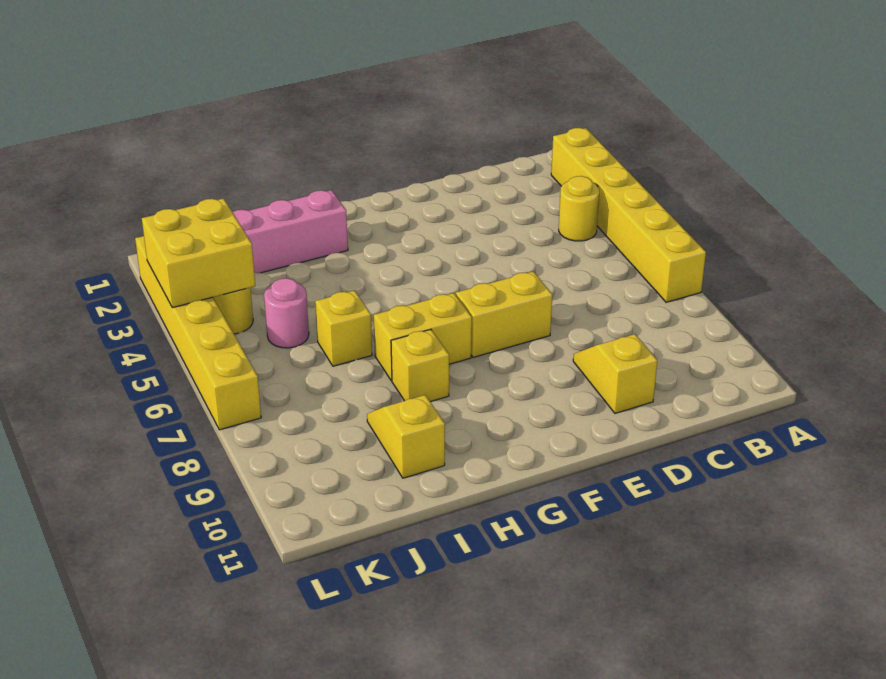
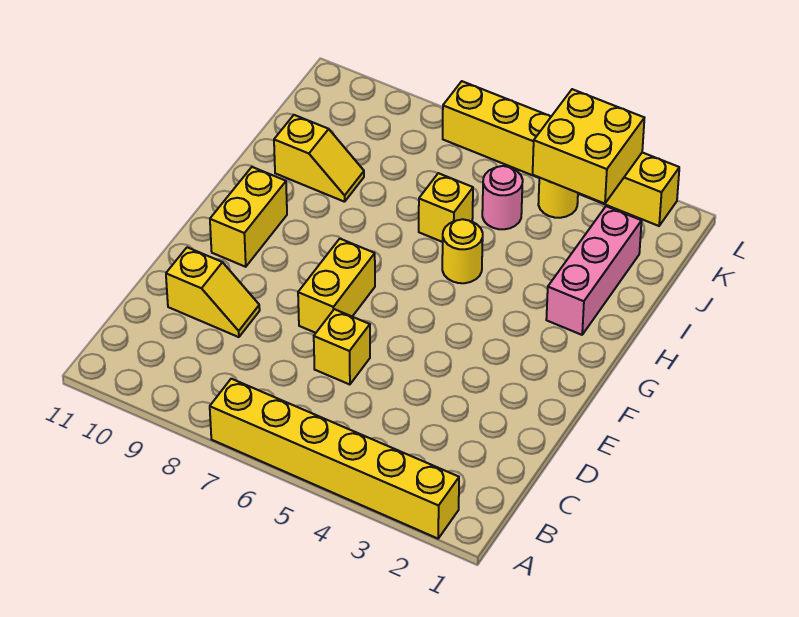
yellow round brick B4 level 1 -> yellow round brick H5 level 1
yellow brick G7:H7 level 1 -> yellow brick F10:G10 level 1
yellow brick H8 level 1 -> yellow brick D6 level 1

